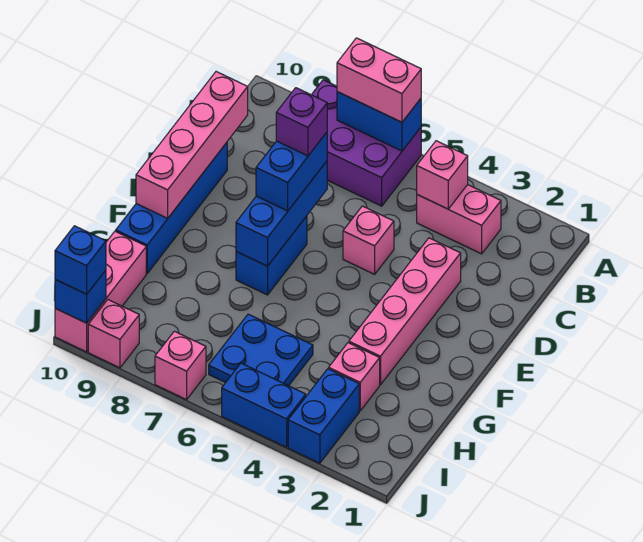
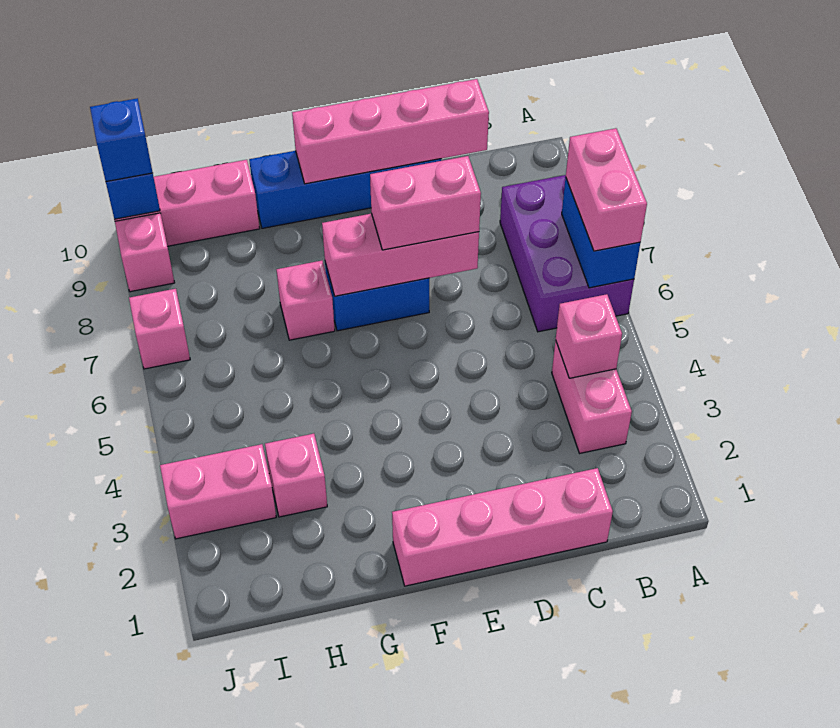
pink brick D3:G3 level 1 -> pink brick C1:F1 level 1
pink brick D5 level 1 -> pink brick G7 level 1
blue brick D7:F7 level 2 -> pink brick D7:F7 level 2
blue brick D7:E7 level 3 -> pink brick D7:E7 level 3
purple brick D7 level 4 -> none
blue plate H5:I6 level 1 -> none
blue brick I3:J3 level 1 -> pink brick I3:J3 level 1
blue brick J4:J5 level 1 -> none

